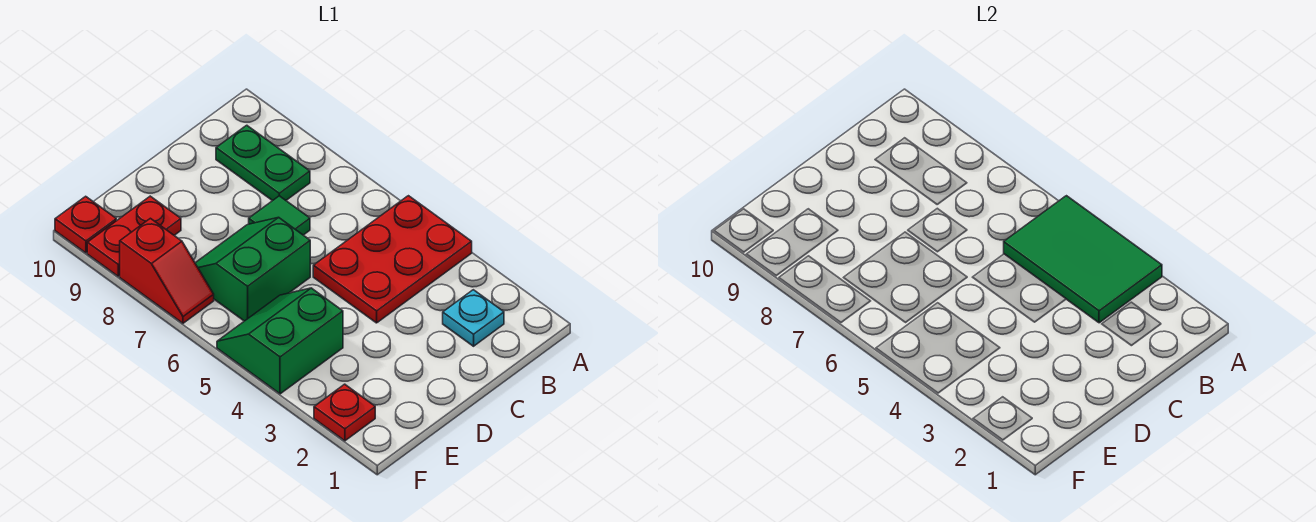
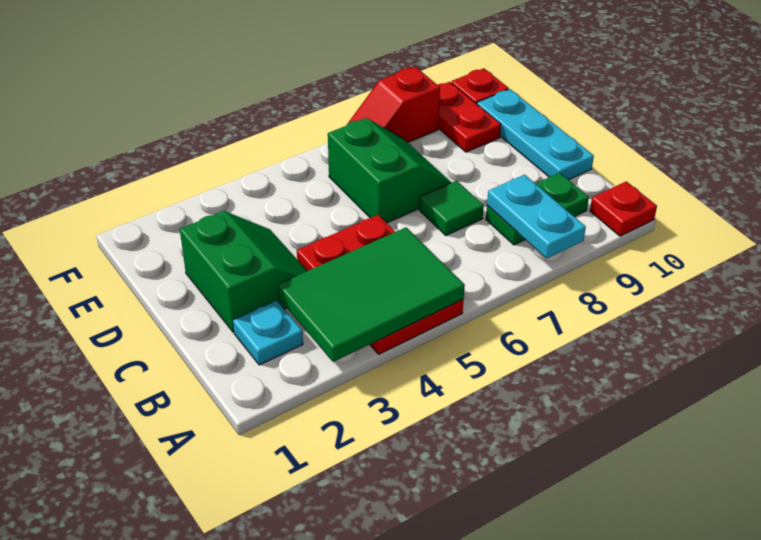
none -> cyan plate A8:B8 level 2
none -> cyan plate C10:E10 level 1
green slope E4:F5 level 1 top 4 -> green slope C2:D3 level 1 top 2
red plate F2 level 1 -> red plate A10 level 1

